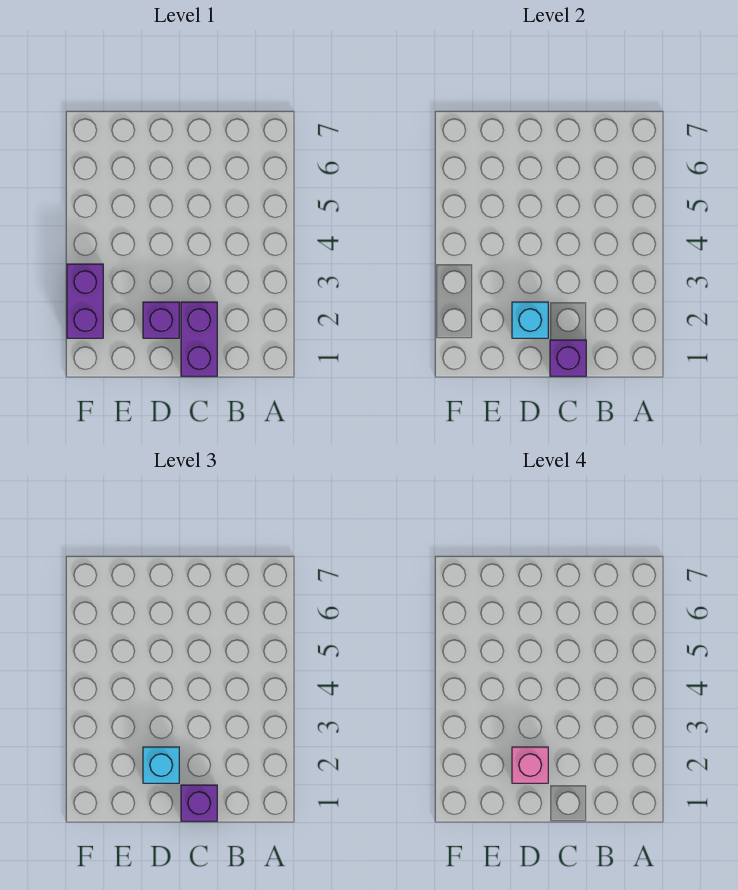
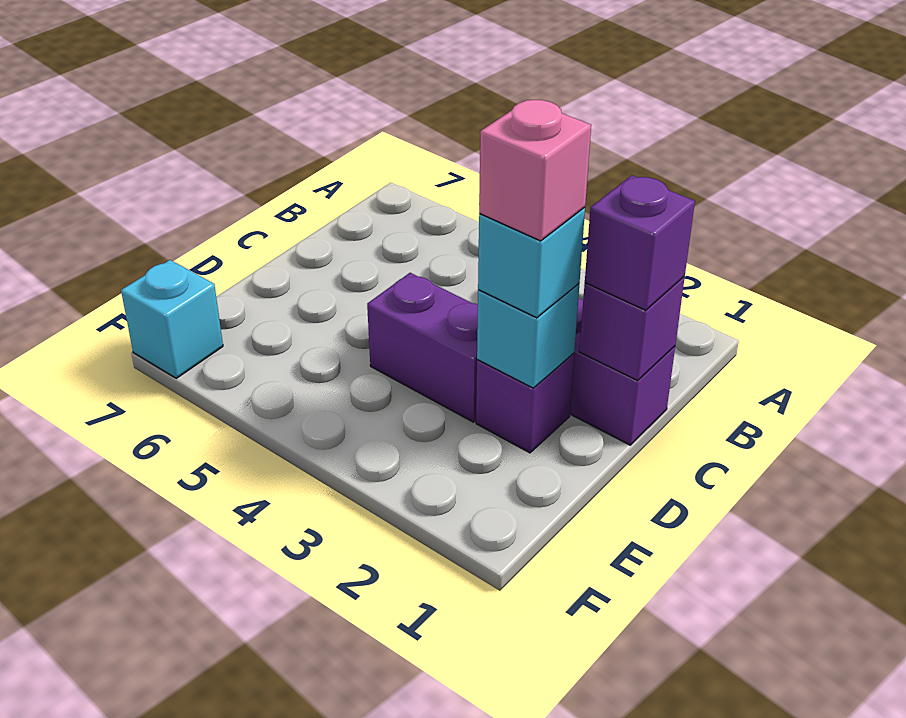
purple brick F2:F3 level 1 -> purple brick D3:D4 level 1
none -> cyan brick F7 level 1

